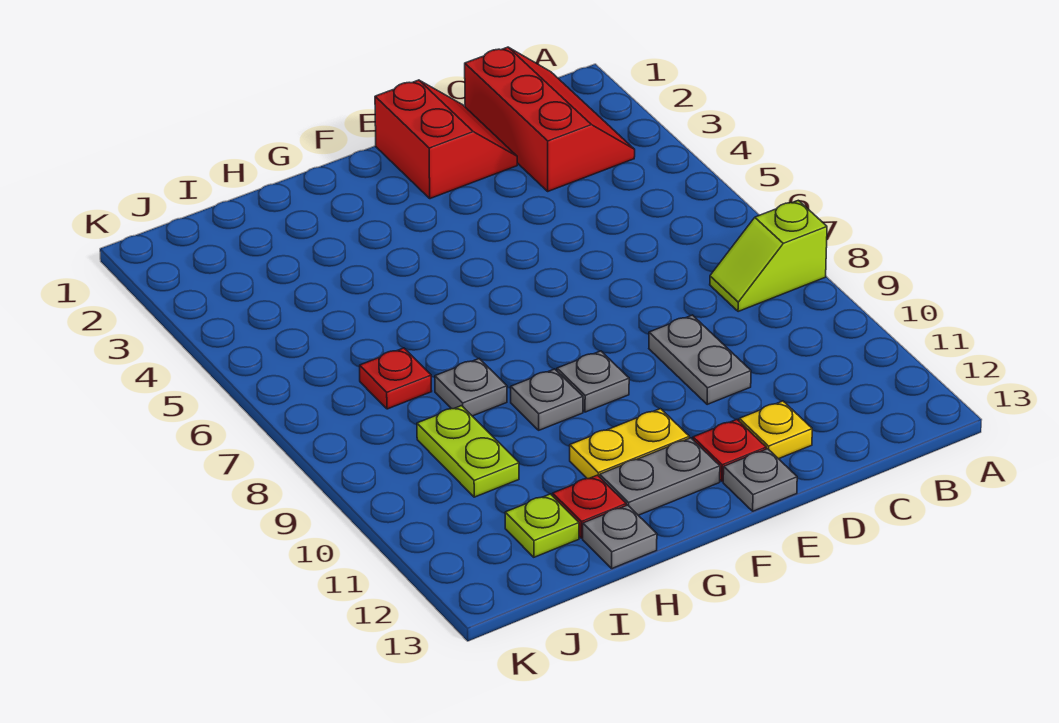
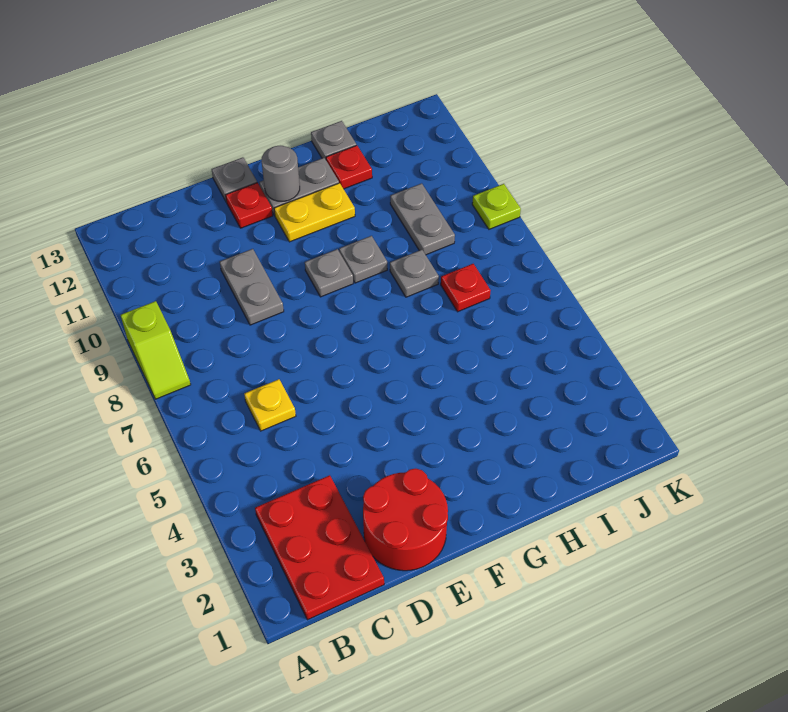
lime slope A8:B8 level 1 top A -> lime slope A8:A9 level 1 top 9
red slope B1:C3 level 1 top C -> red plate B1:C3 level 1
red slope D1:E2 level 1 top E -> red round brick D1:E2 level 1
yellow plate D12 level 1 -> yellow plate C6 level 1
none -> grey round brick F12 level 2
lime plate I9:I10 level 1 -> grey plate I9:I10 level 1
lime plate I12 level 1 -> lime plate K9 level 1

